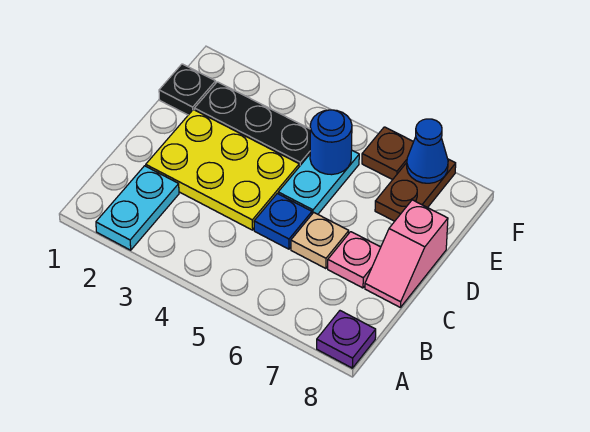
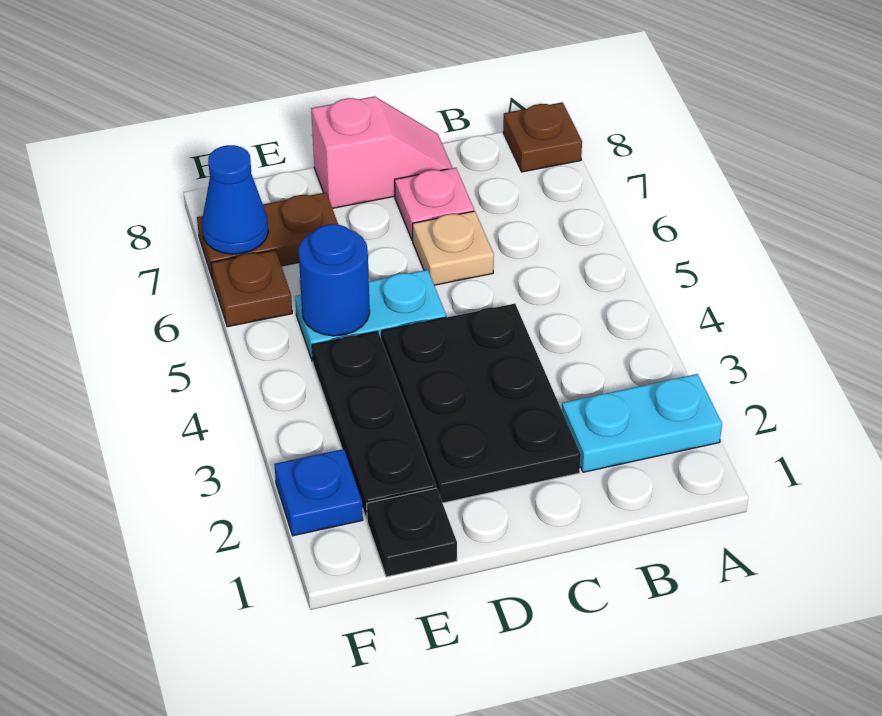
purple plate A8 level 1 -> brown plate A8 level 1
yellow plate C2:D4 level 1 -> black plate C2:D4 level 1
blue plate C5 level 1 -> blue plate F2 level 1

